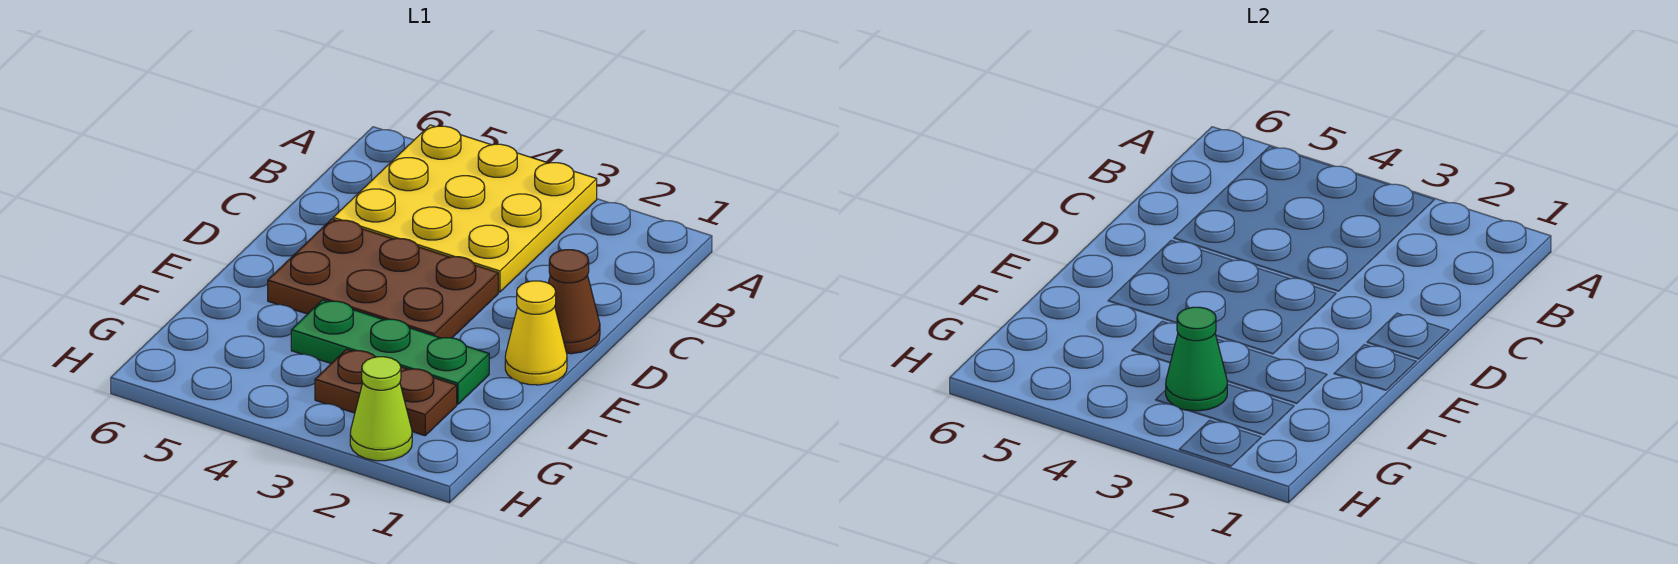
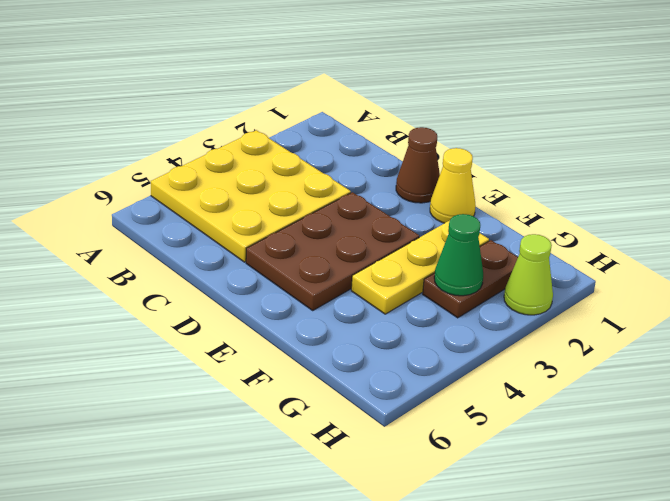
green plate F2:F4 level 1 -> yellow plate F2:F4 level 1

